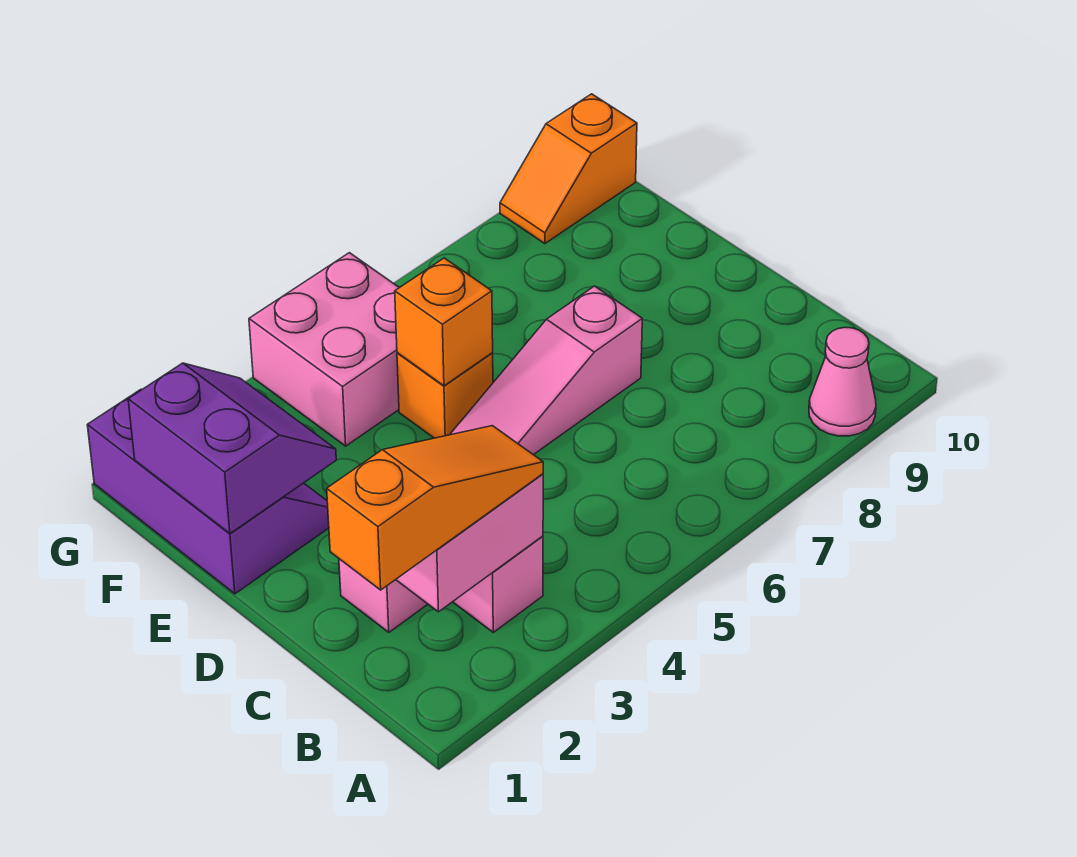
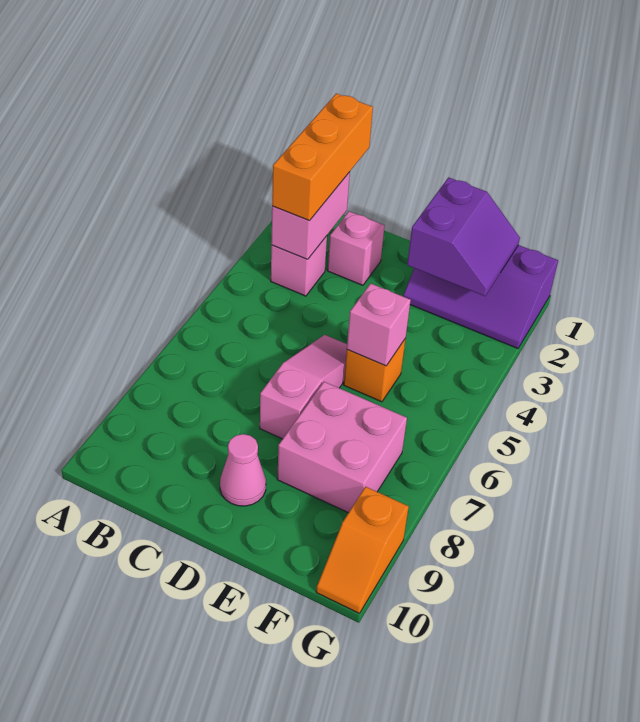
pink cone A9 level 1 -> pink cone D9 level 1
orange slope B1:B3 level 3 top 1 -> orange brick B1:B3 level 3
purple slope E1:F2 level 2 top 1 -> purple slope E1:F2 level 2 top E
orange brick E5 level 2 -> pink brick E5 level 2
pink brick F4:G5 level 1 -> pink brick E7:F8 level 1
orange slope G9:G10 level 1 top 10 -> orange slope G9:G10 level 1 top 9

